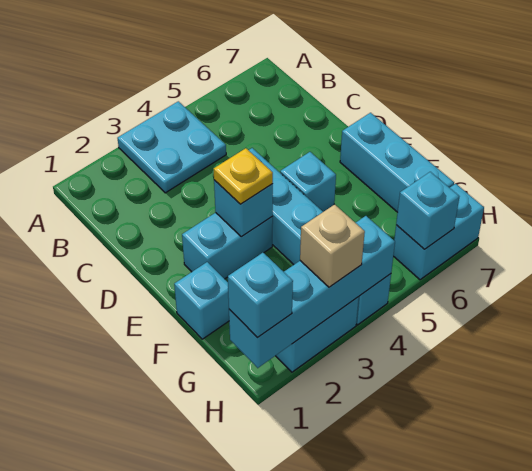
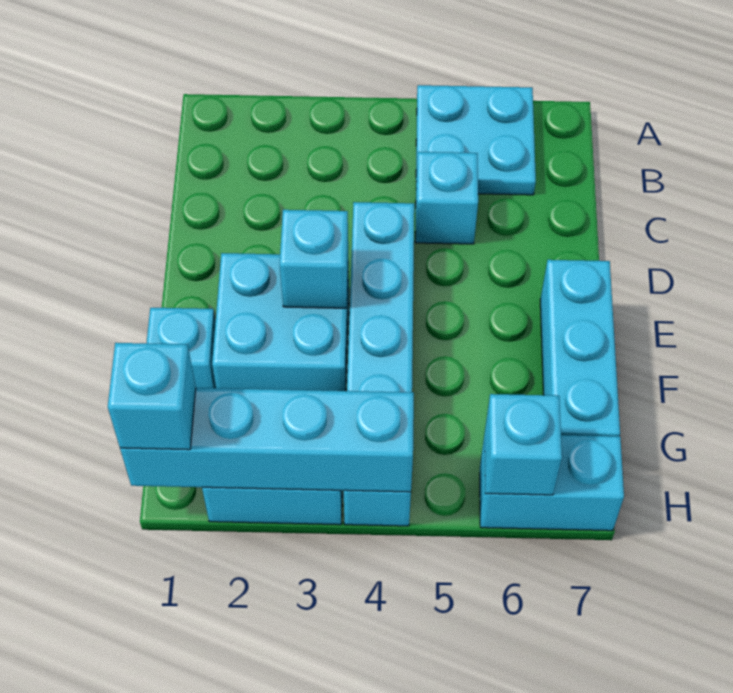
cyan plate A3:B4 level 1 -> cyan plate A5:B6 level 1
cyan brick E2:E3 level 1 -> cyan brick E2:F3 level 1
yellow plate E3 level 3 -> none
cyan brick E5 level 1 -> cyan brick C5 level 1
tan brick H3 level 3 -> none

